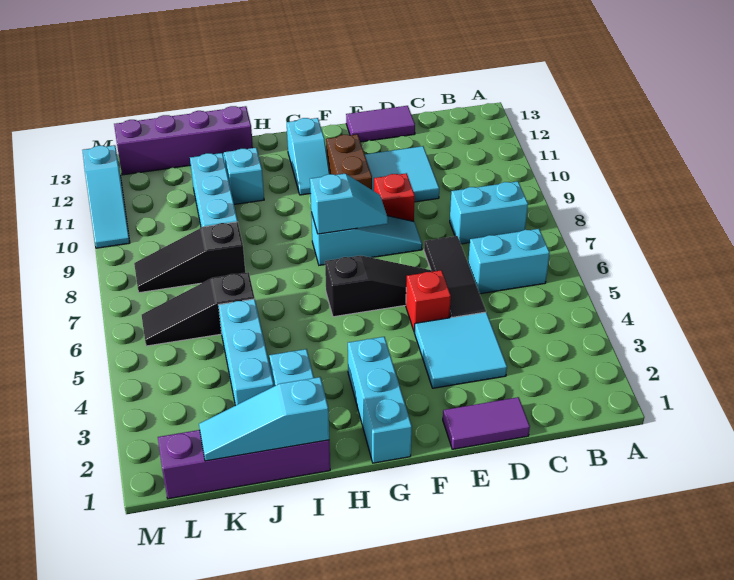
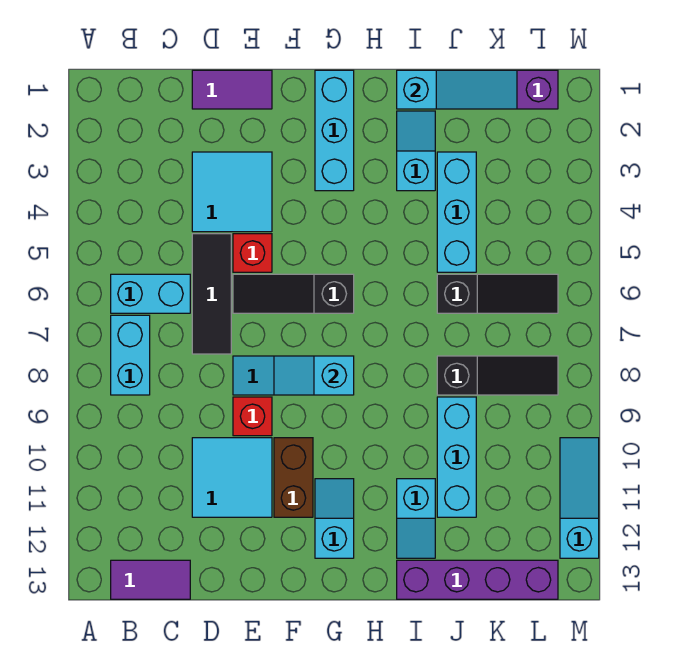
cyan brick B8:C8 level 1 -> cyan brick B7:B8 level 1
purple tile D13:E13 level 1 -> purple tile B13:C13 level 1

